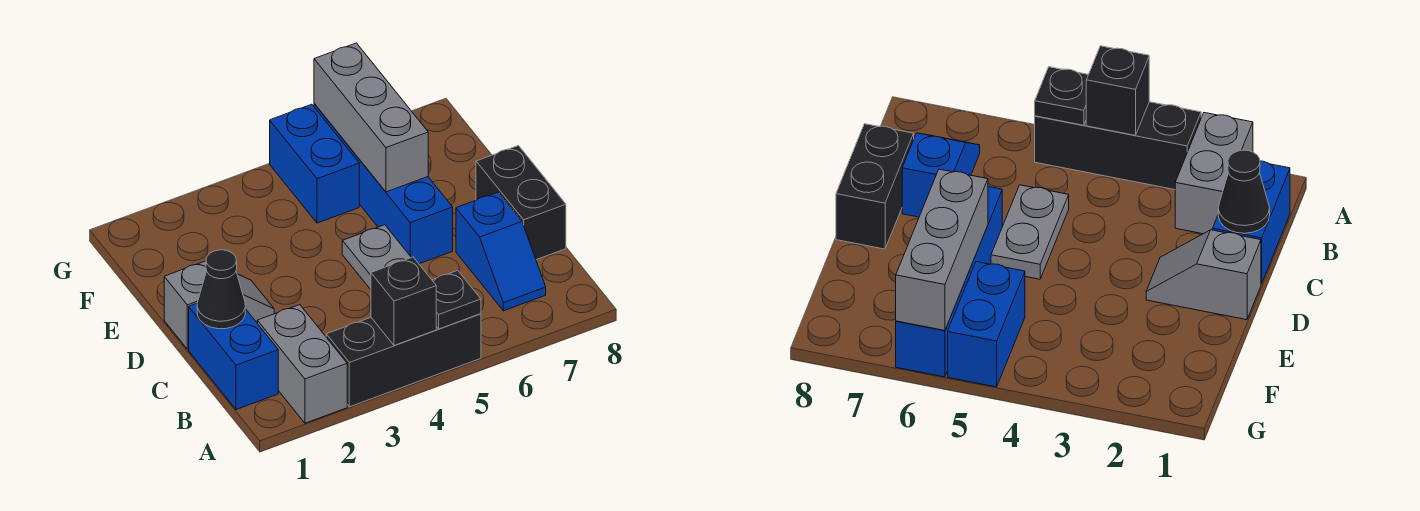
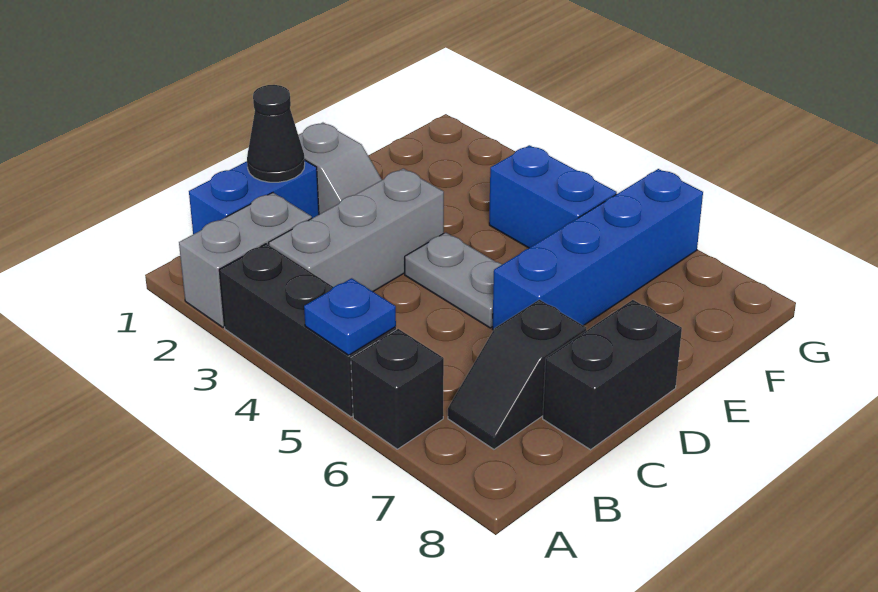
black brick A4 level 2 -> black brick A6 level 1
black plate A5 level 2 -> blue plate A5 level 2
blue slope B7:C7 level 1 top C -> black slope B7:C7 level 1 top C
grey plate C5:D5 level 1 -> grey plate D4:D5 level 1
grey brick E6:G6 level 2 -> grey brick B3:D3 level 1
blue brick F5:G5 level 1 -> blue brick F4:F5 level 1

